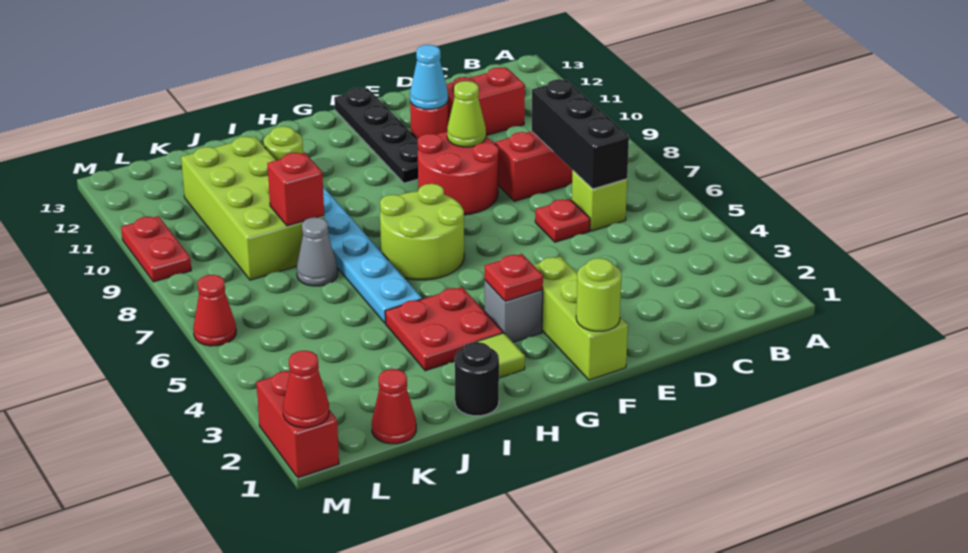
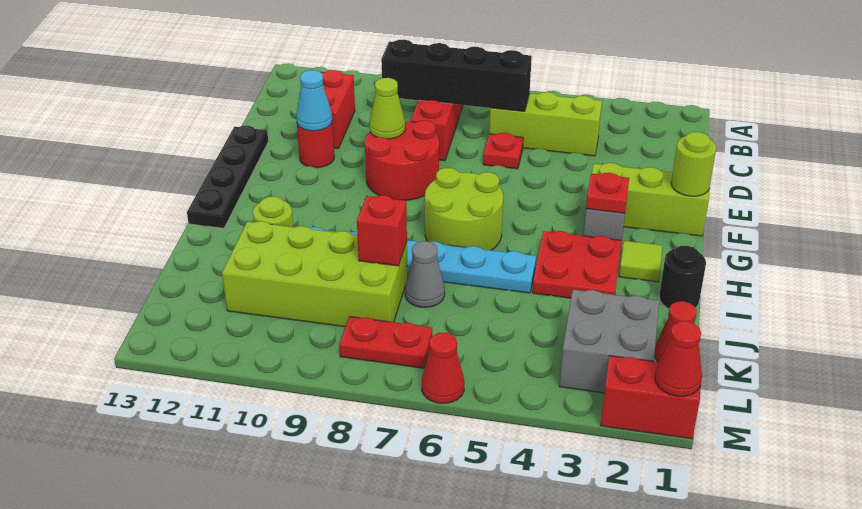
lime brick C6 level 1 -> lime brick C4:C6 level 1
black brick C6:C8 level 2 -> black brick C6:C9 level 2
black plate F10:F13 level 1 -> black plate E13:H13 level 1
none -> grey brick K2:L3 level 1
red plate M9:M10 level 1 -> red plate L7:L8 level 1

